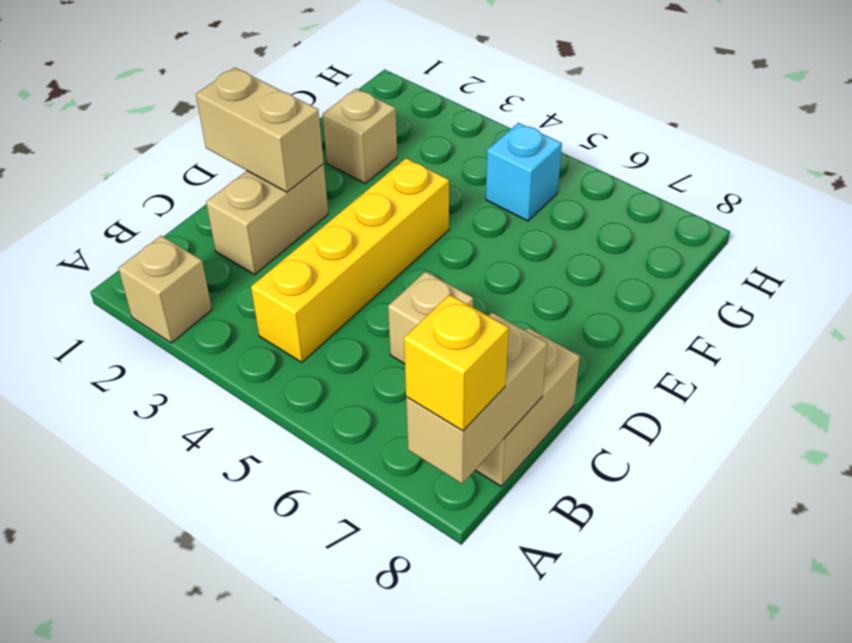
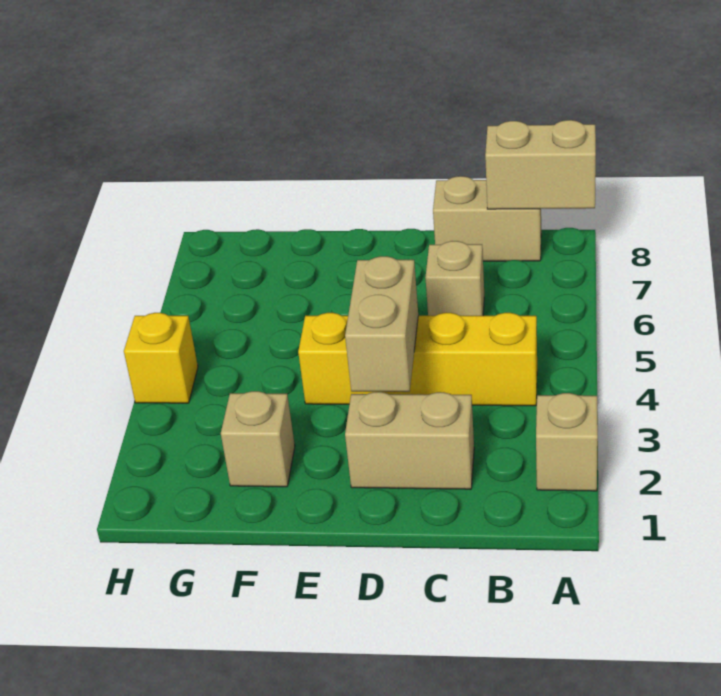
yellow brick A8 level 3 -> yellow brick H4 level 1
tan brick D1:D2 level 2 -> tan brick D3:D4 level 2
cyan brick G5 level 1 -> none

